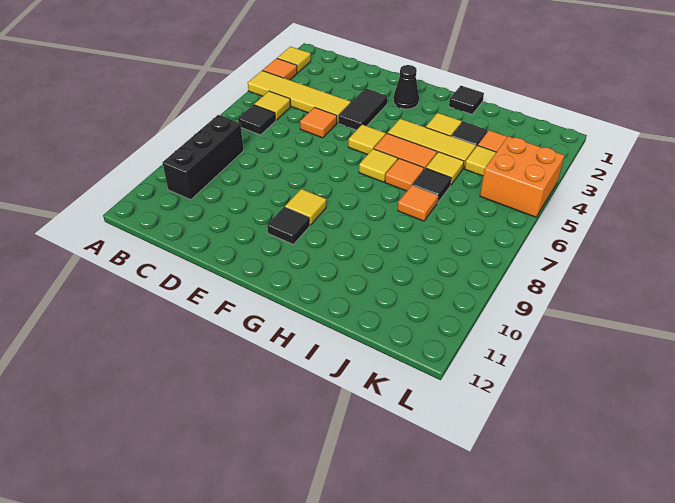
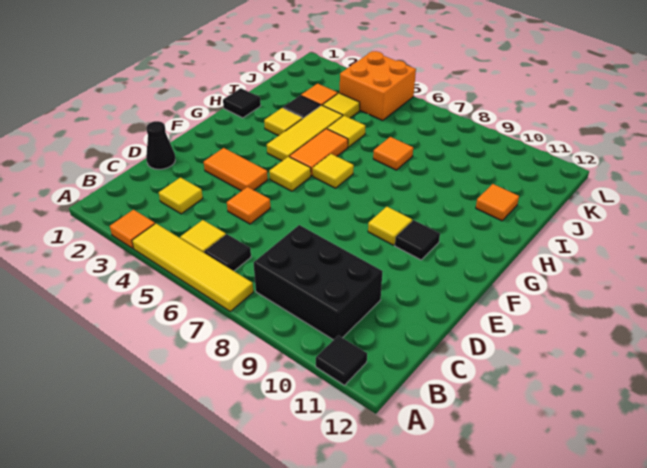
yellow tile A2 level 1 -> yellow tile C3 level 1
yellow tile A4:D4 level 1 -> yellow tile A4:A7 level 1
black brick B8:B10 level 1 -> black brick B8:C10 level 1
black tile E3:E4 level 1 -> orange tile E3:E4 level 1
black cone F2 level 1 -> black cone D1 level 1
orange tile H6 level 1 -> orange tile I11 level 1
black tile I6 level 1 -> black tile A11 level 1

